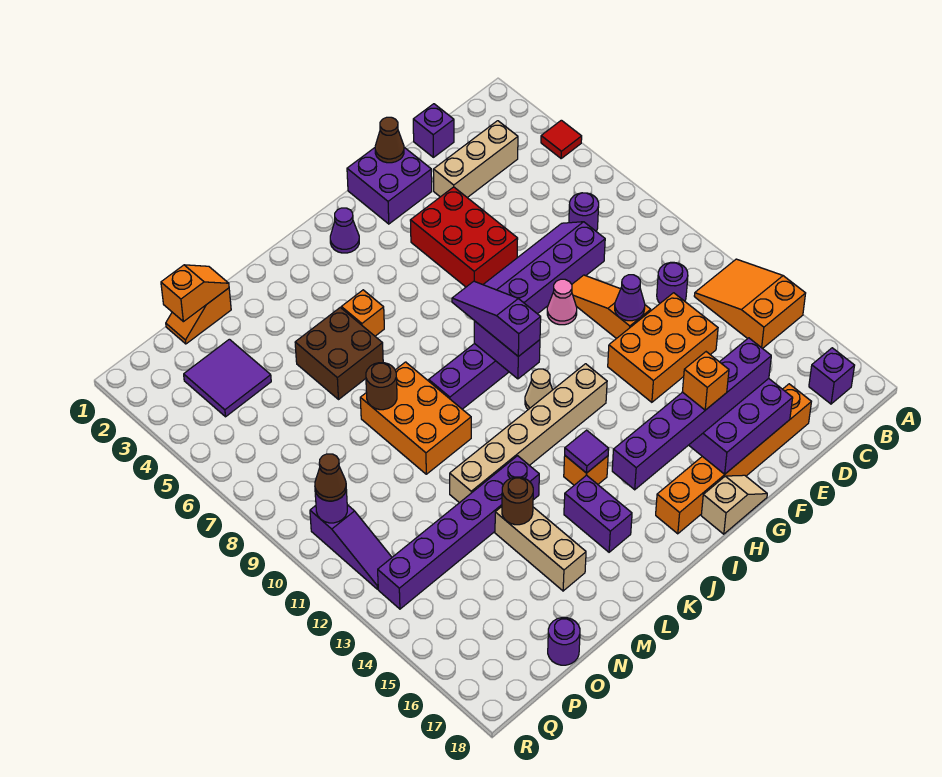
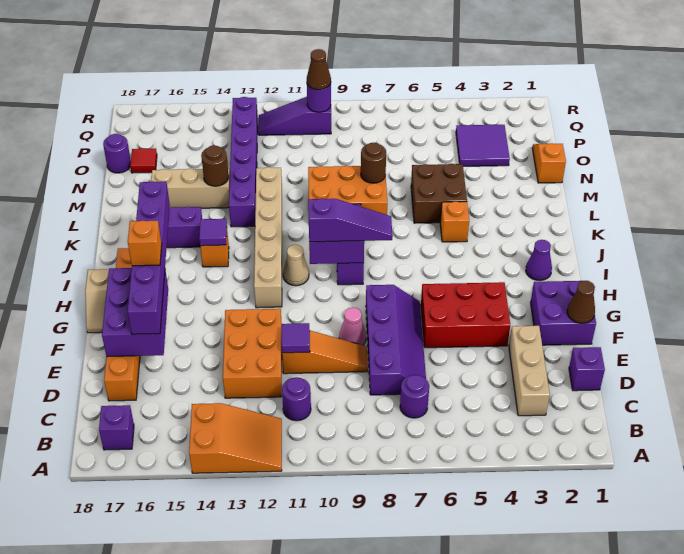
red tile A4 level 1 -> red tile O17 level 1
purple cone E11 level 2 -> purple tile E11 level 2
orange slope N1:O1 level 2 top O -> none

